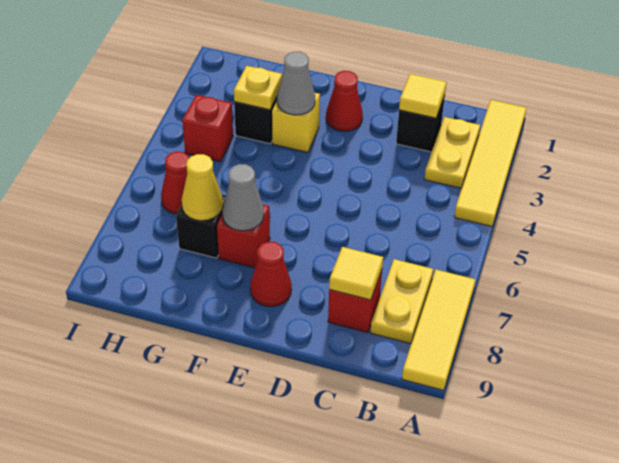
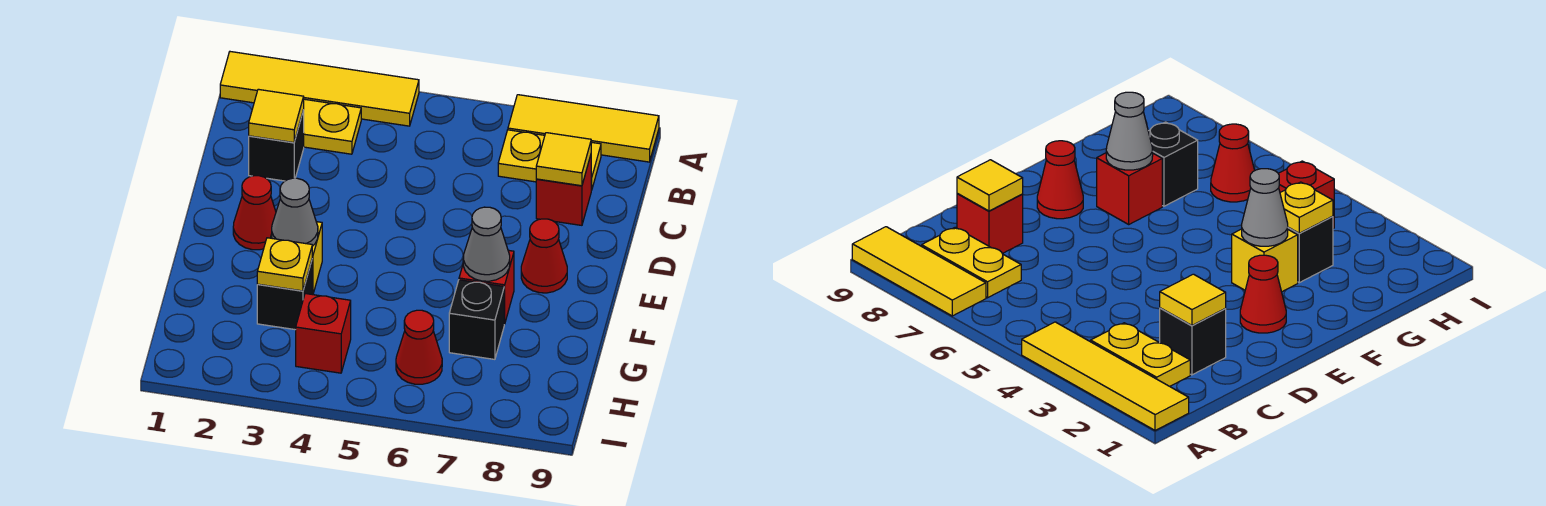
yellow cone G7 level 2 -> none

